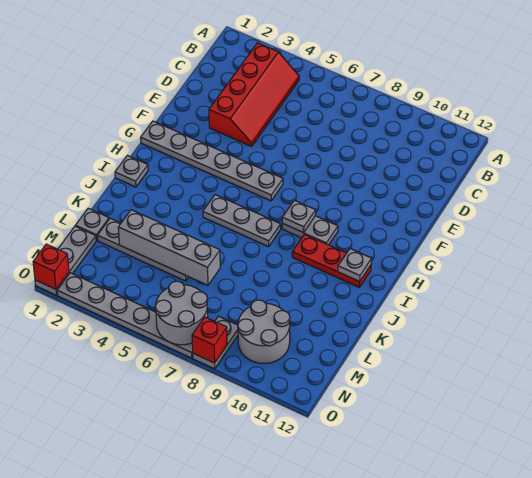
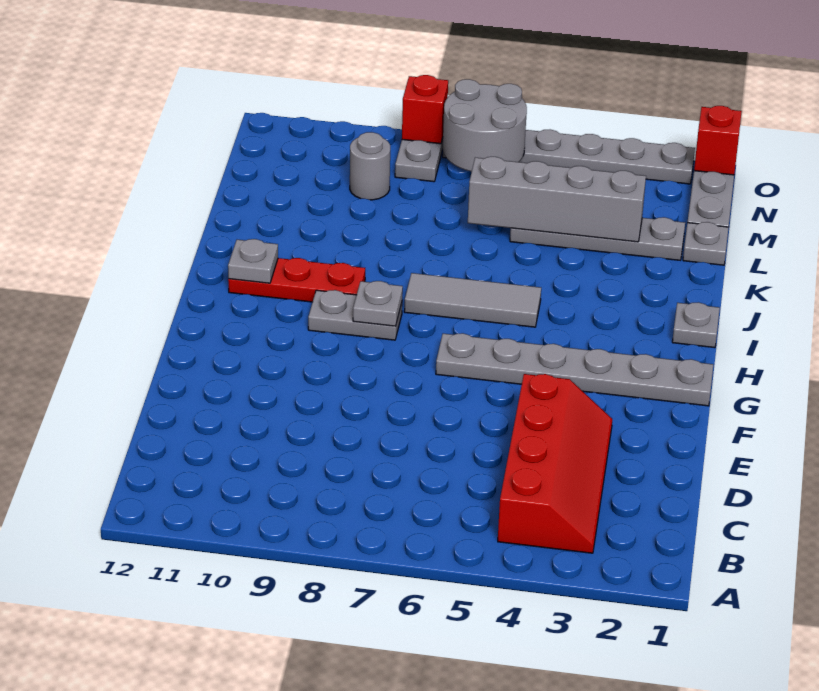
red slope B3:E4 level 1 top 3 -> red slope B3:E4 level 1 top 4
grey plate I5:I7 level 1 -> grey tile I5:I7 level 1
grey round brick M9:N10 level 1 -> grey round brick M9 level 1

